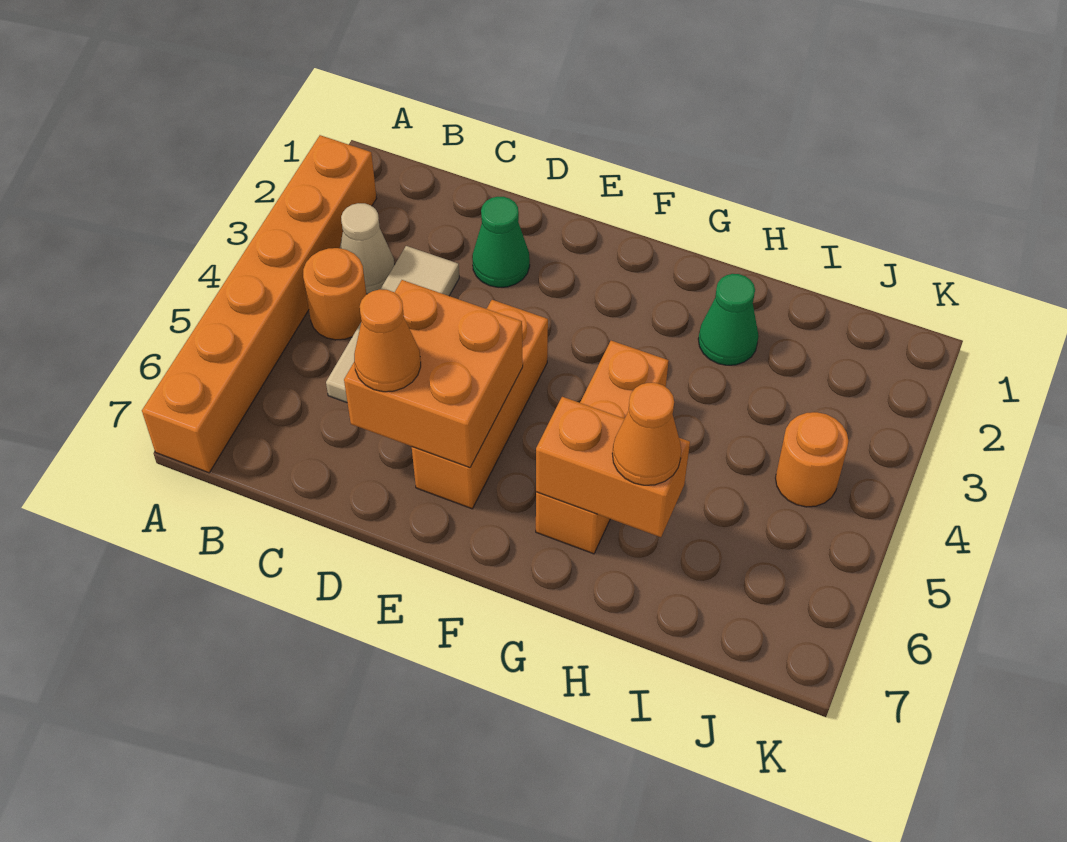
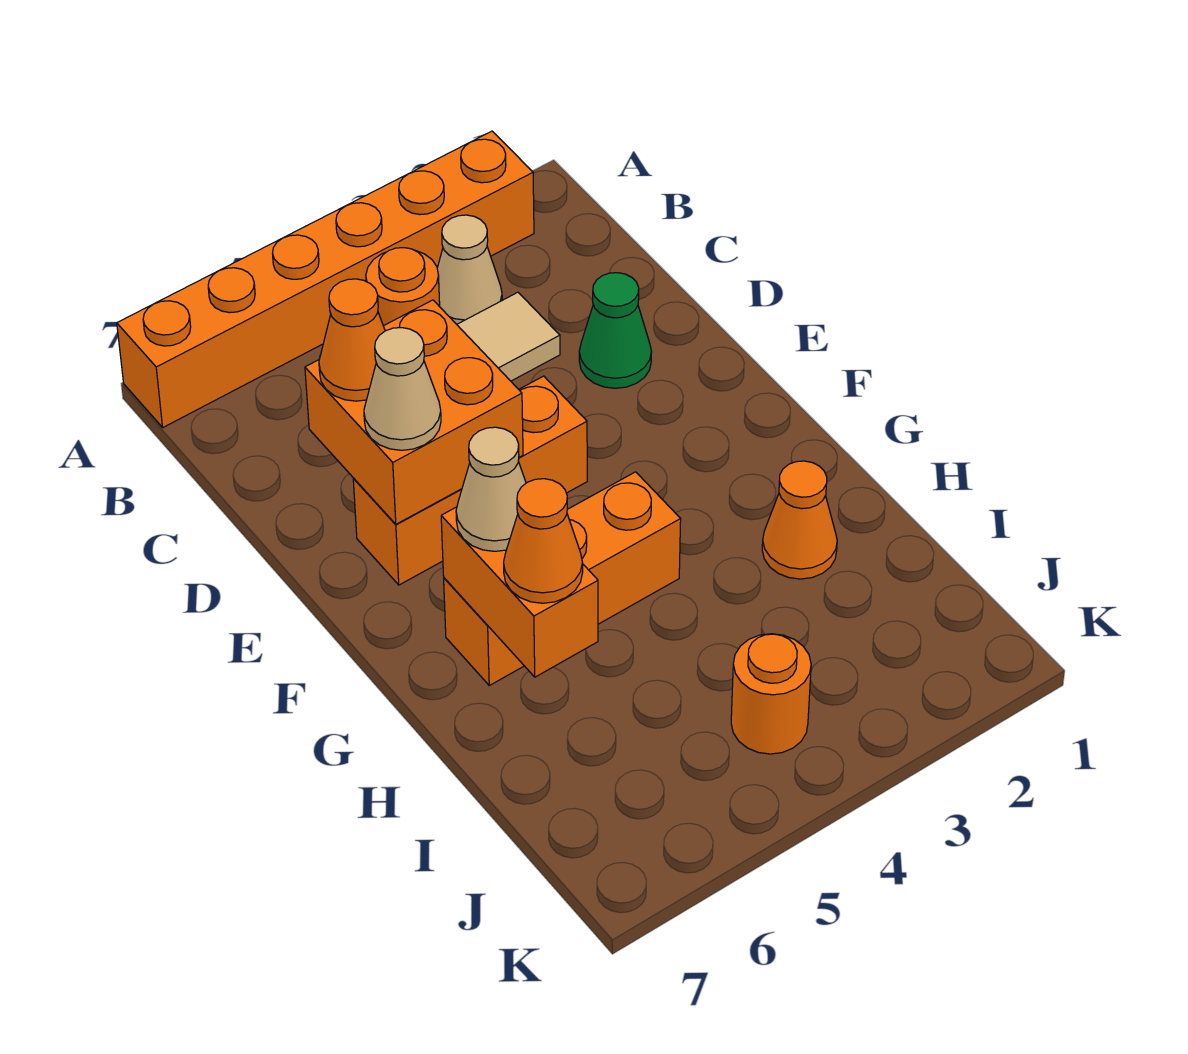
none -> tan cone E6 level 3
none -> tan cone G6 level 3
green cone H2 level 1 -> orange cone H2 level 1

